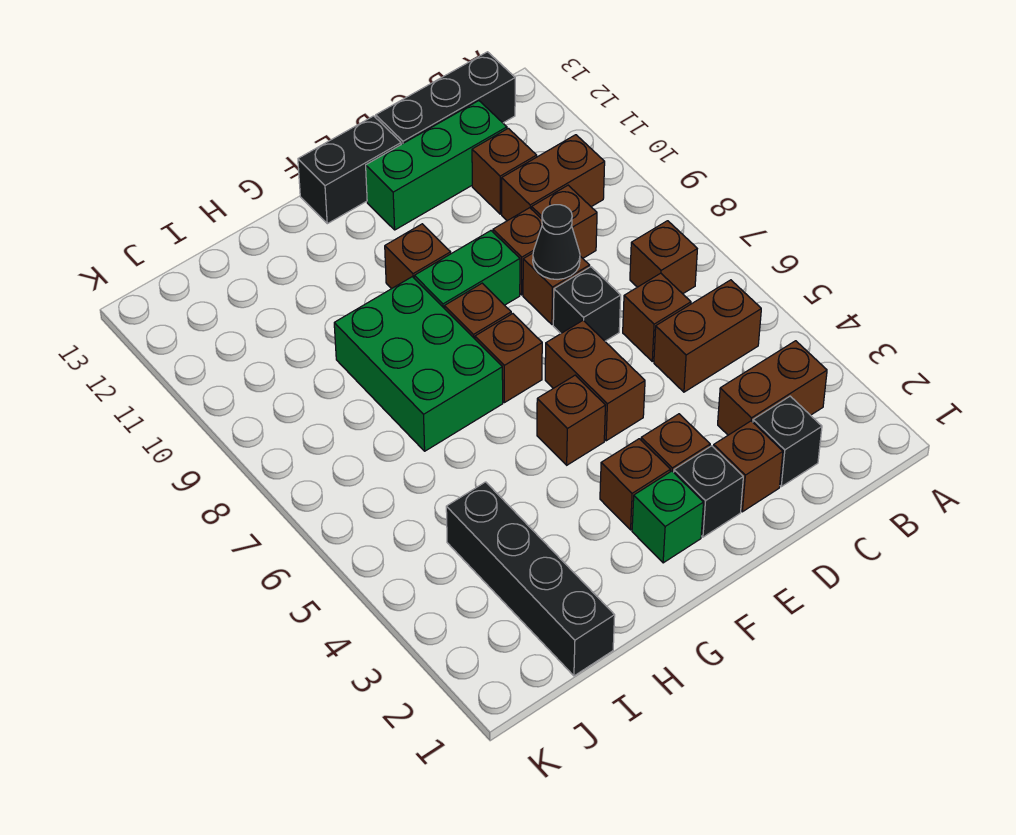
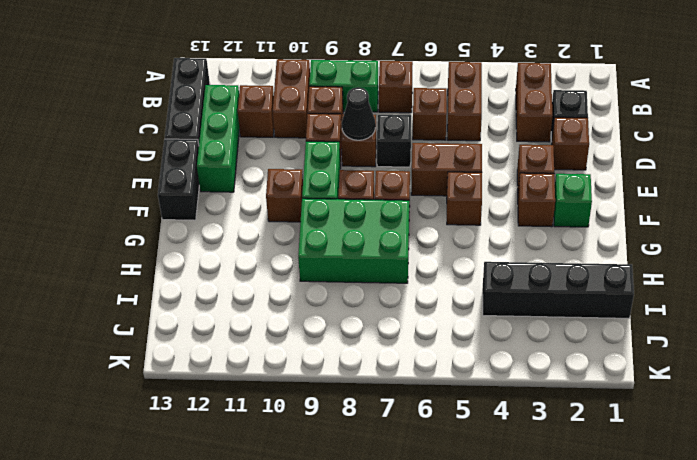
none -> green brick B8:B9 level 1
black brick E2 level 1 -> none

